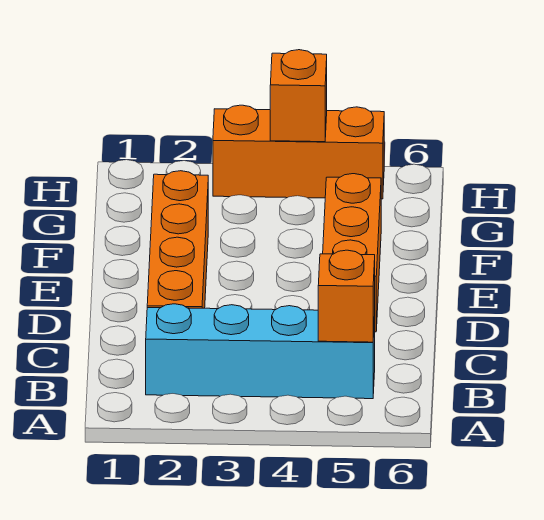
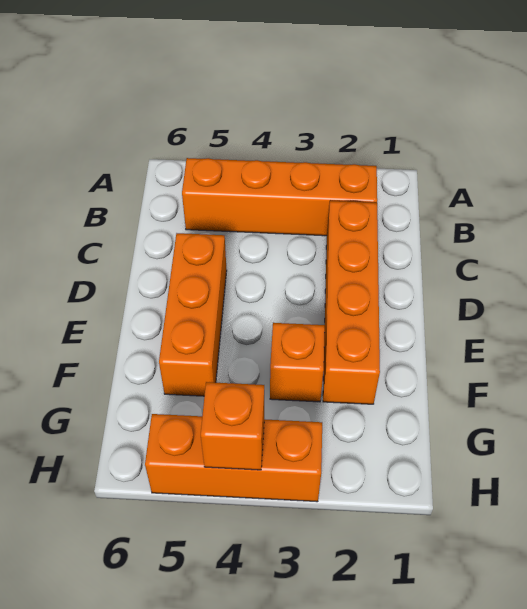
cyan brick B2:B5 level 1 -> orange brick B2:B5 level 1
orange brick B5 level 2 -> orange brick F3 level 1

